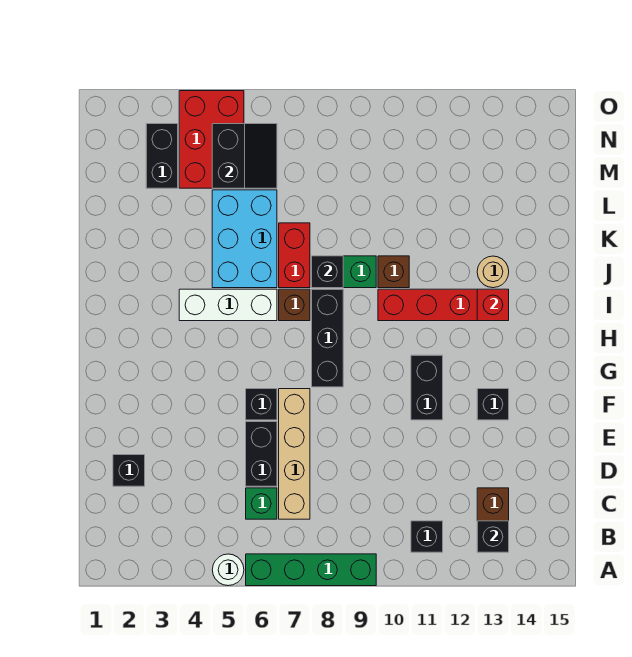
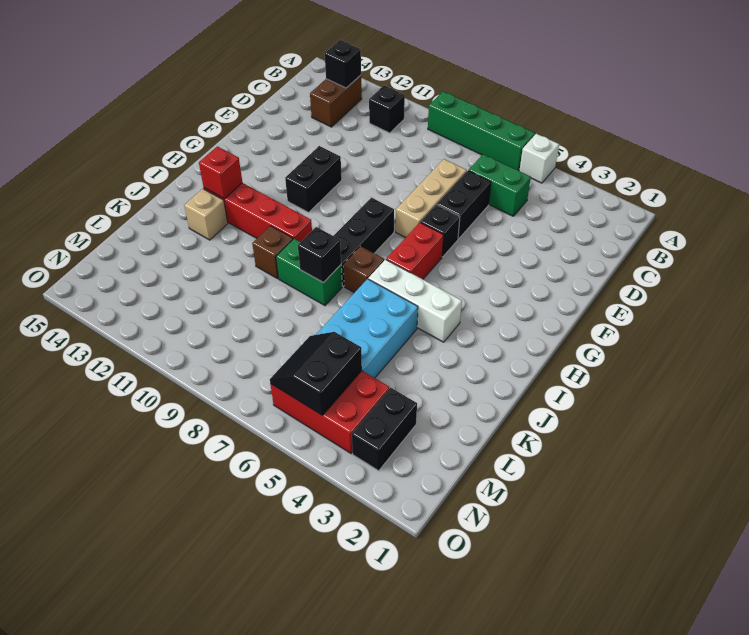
white round brick A5 level 1 -> white brick A5 level 1
green brick C6 level 1 -> green brick C5:C6 level 1
tan brick C7:F7 level 1 -> tan brick D7:F7 level 1
black brick D2 level 1 -> none
black brick F13 level 1 -> none
red brick J7:K7 level 1 -> red brick G6:H6 level 1
tan round brick J13 level 1 -> tan brick J13 level 1
red brick M4:O5 level 1 -> red brick M4:N6 level 1

